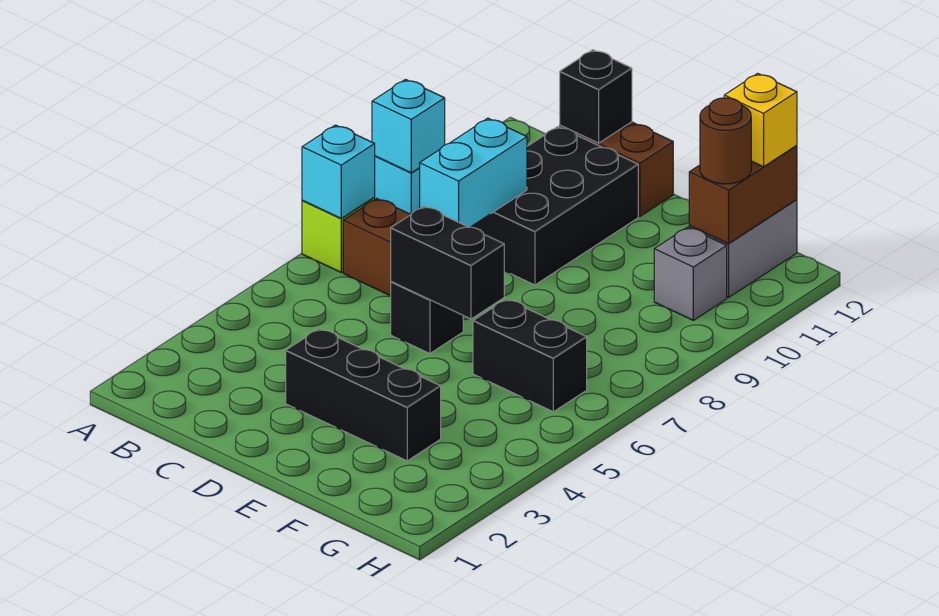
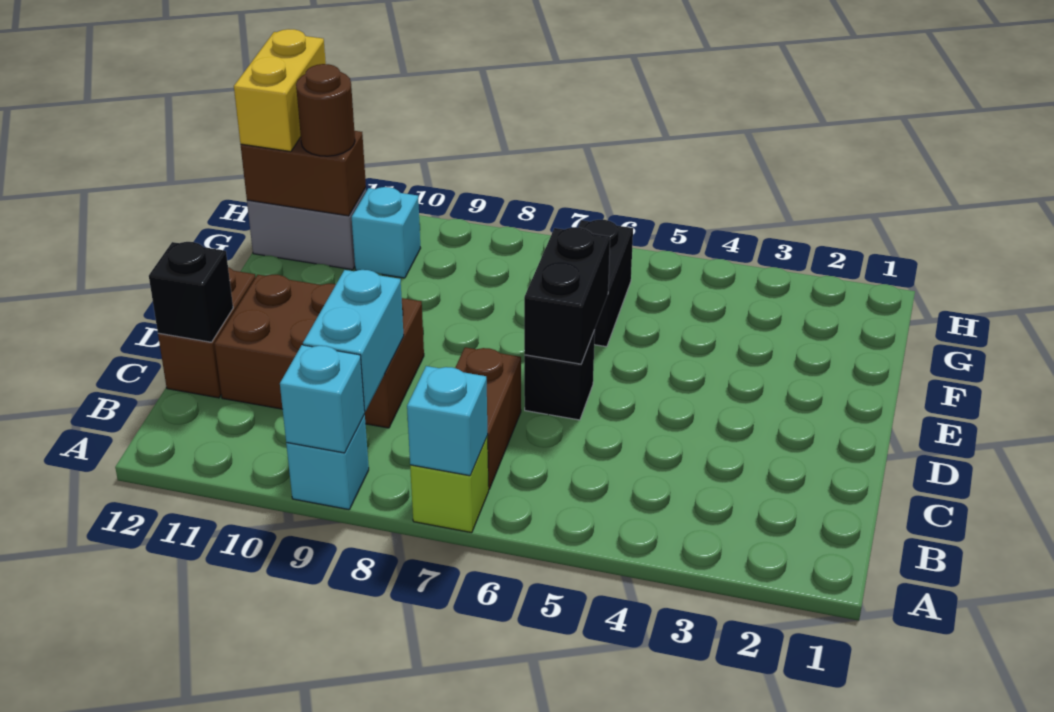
cyan brick C8:C9 level 2 -> cyan brick B9:C9 level 2
black brick C9:D11 level 1 -> brown brick C9:D11 level 1
black brick D3:F3 level 1 -> none
grey brick G10 level 1 -> cyan brick G10 level 1
yellow brick G12 level 3 -> yellow brick G12:H12 level 3

